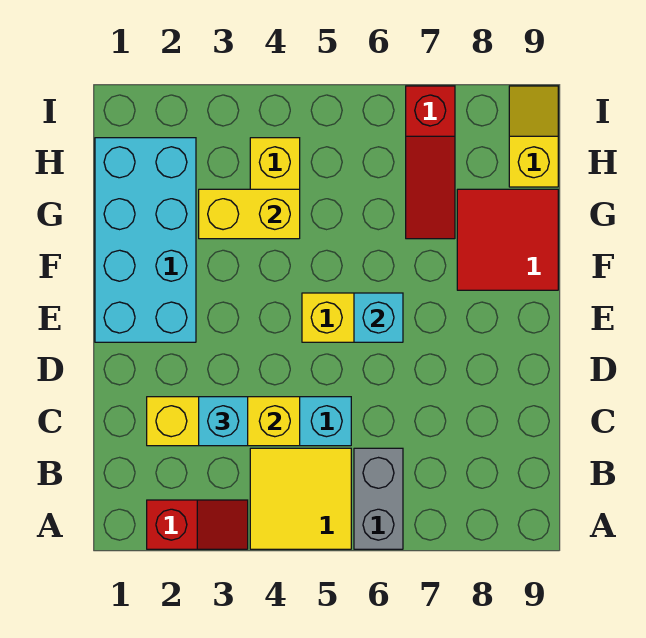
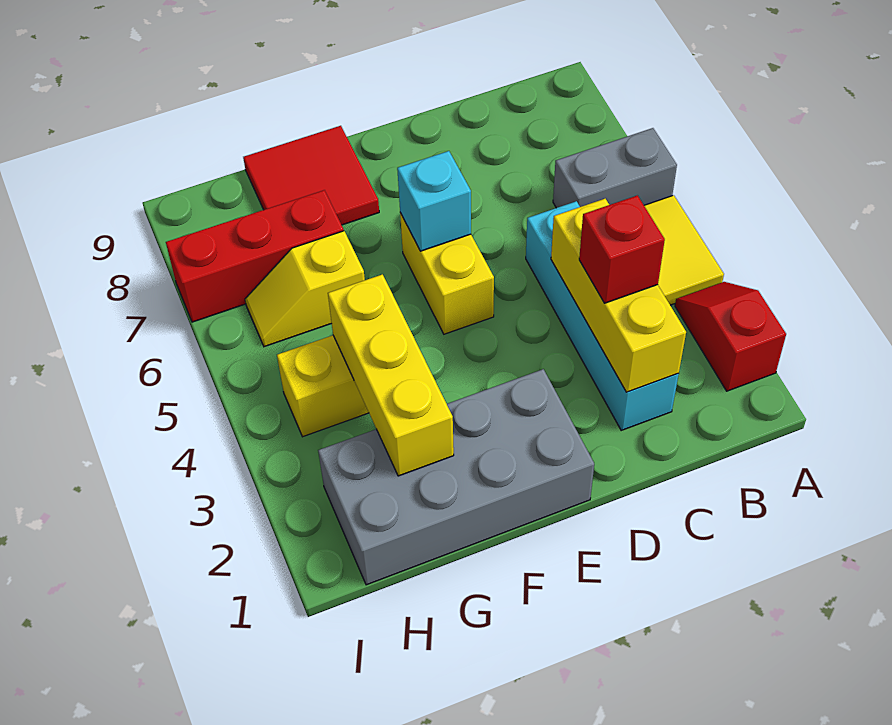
cyan brick C3 level 3 -> red brick C3 level 3
cyan brick E1:H2 level 1 -> grey brick E1:H2 level 1
yellow brick G3:G4 level 2 -> yellow brick G2:G4 level 2
red slope G7:I7 level 1 top I -> red brick G7:I7 level 1
yellow slope H9:I9 level 1 top H -> yellow slope G6:H6 level 1 top G

